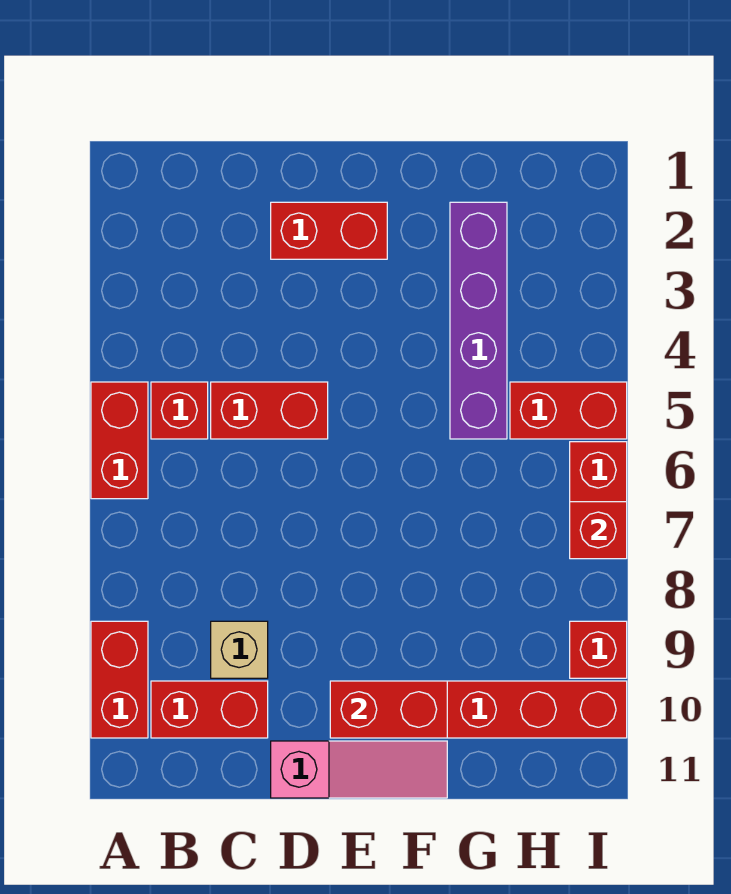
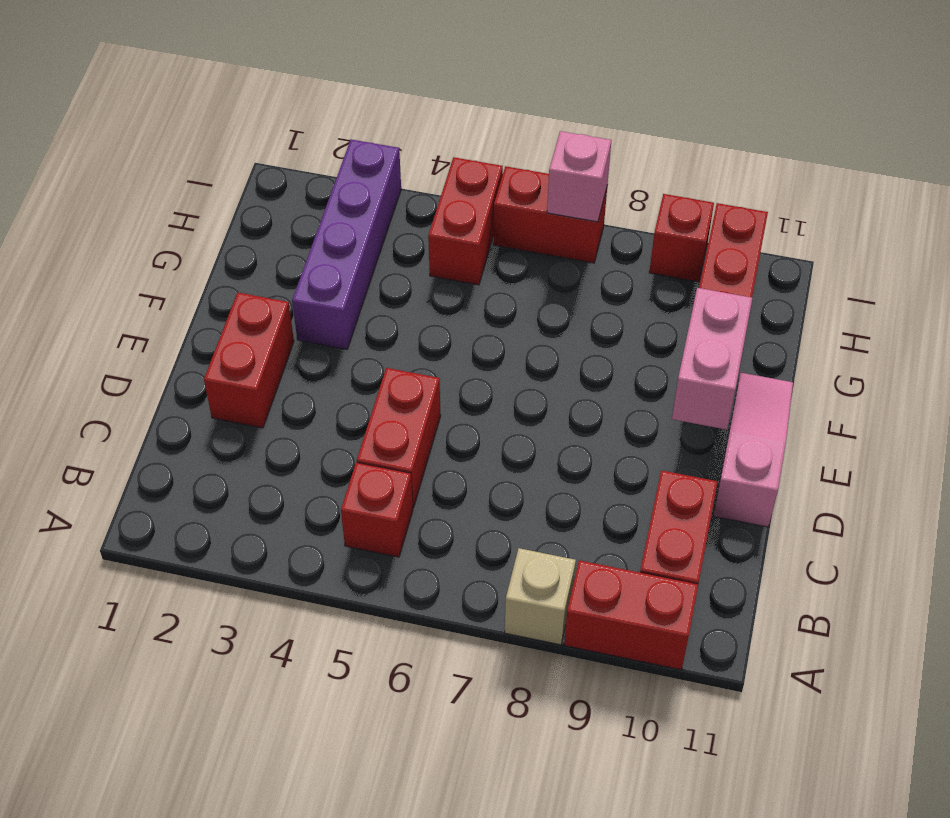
red brick A5:A6 level 1 -> none
tan brick C9 level 1 -> tan brick A8 level 1
red brick E10:F10 level 2 -> pink brick E10:F10 level 2
purple brick G2:G5 level 1 -> purple brick F3:I3 level 1
red brick I7 level 2 -> pink brick I7 level 2

